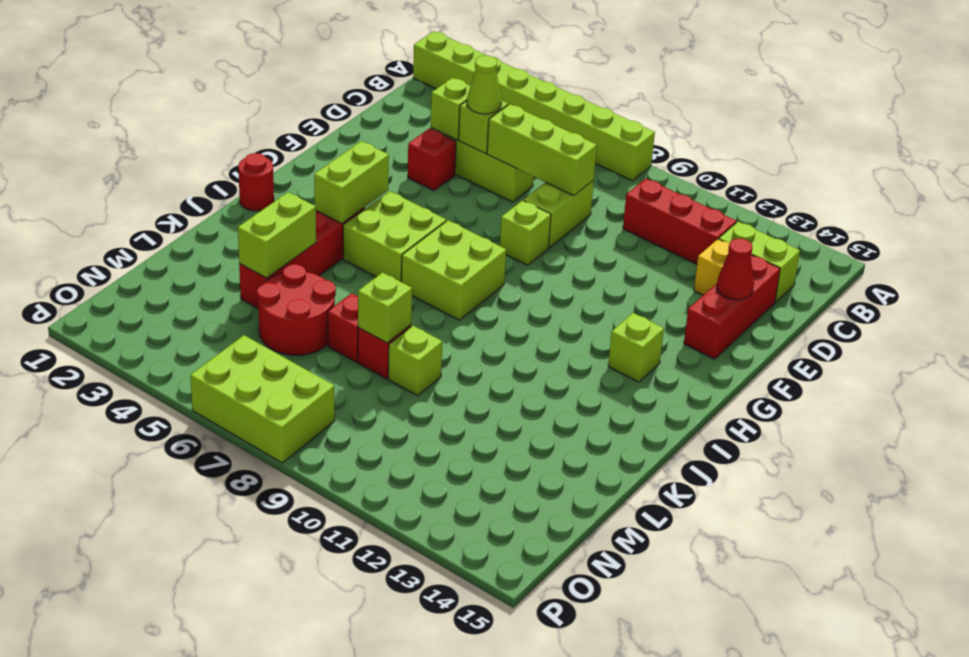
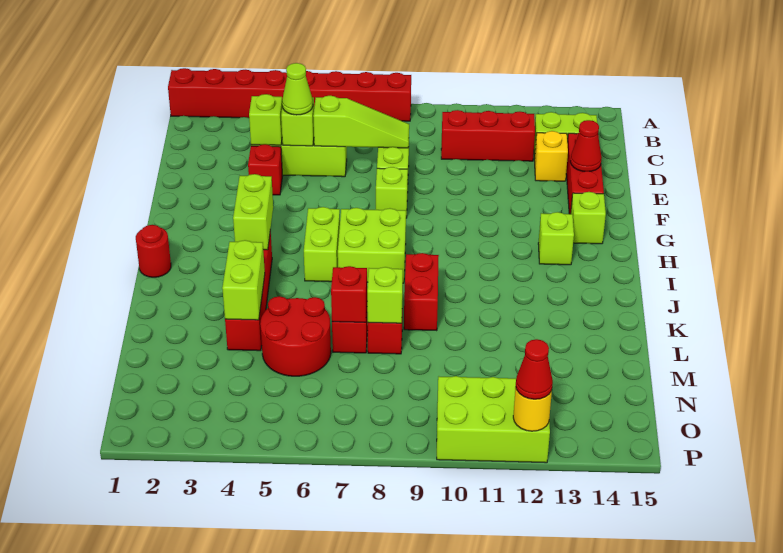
lime brick A1:A8 level 1 -> red brick A1:A8 level 1
lime brick D6:D8 level 2 -> lime slope D6:D8 level 2 top 6
lime brick H5:I6 level 1 -> lime brick H6:I6 level 1
none -> red brick J9:K9 level 1
none -> red brick L7 level 2
lime brick L9 level 1 -> lime brick G14 level 1
lime brick O6:P8 level 1 -> lime brick O10:P12 level 1
none -> yellow round brick P12 level 2
none -> red cone P12 level 3

